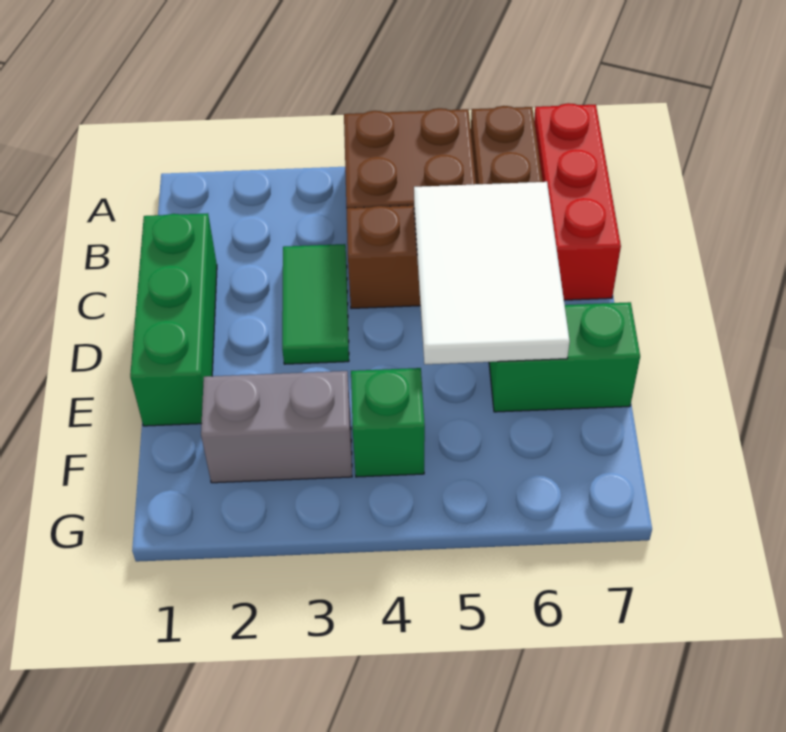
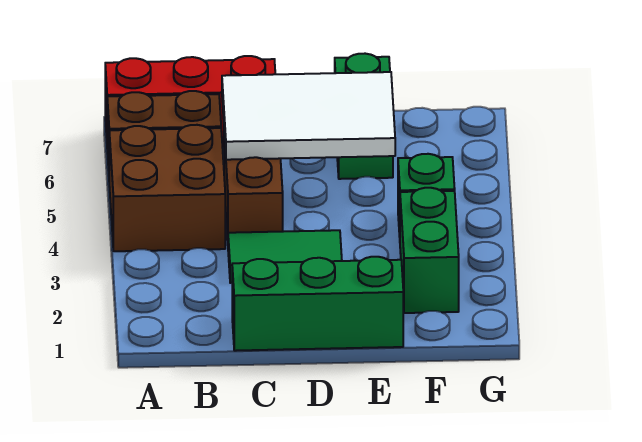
grey brick F2:F3 level 1 -> green brick F2:F3 level 1

